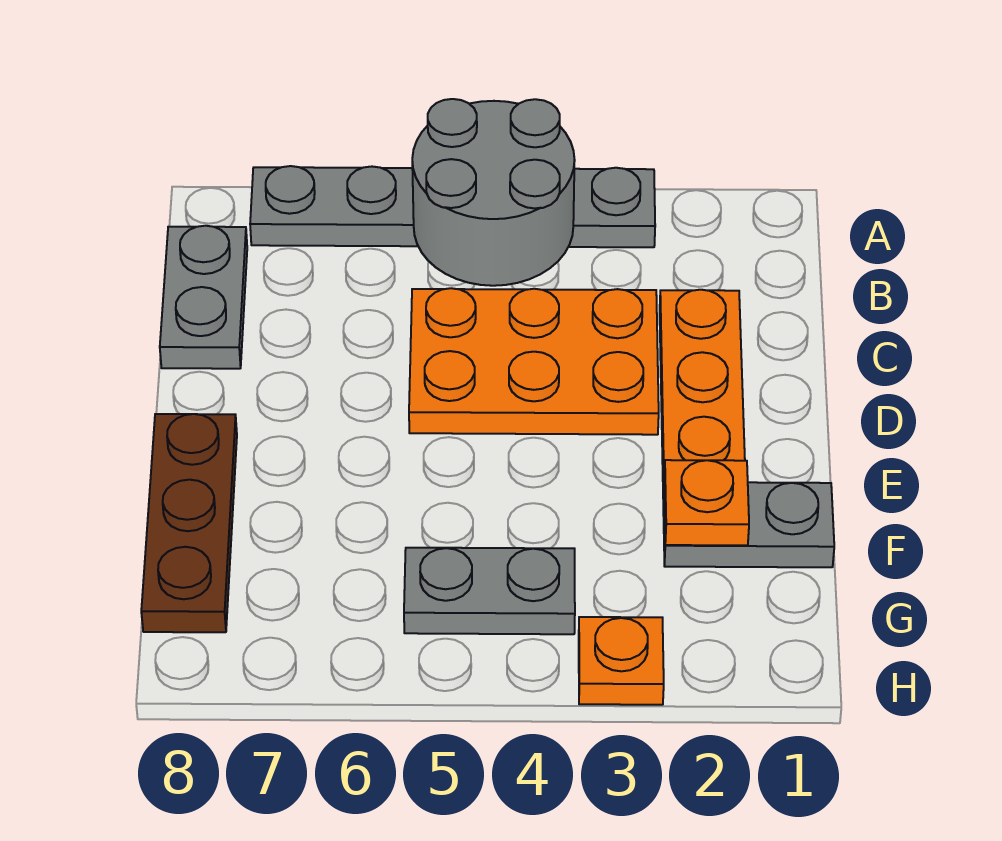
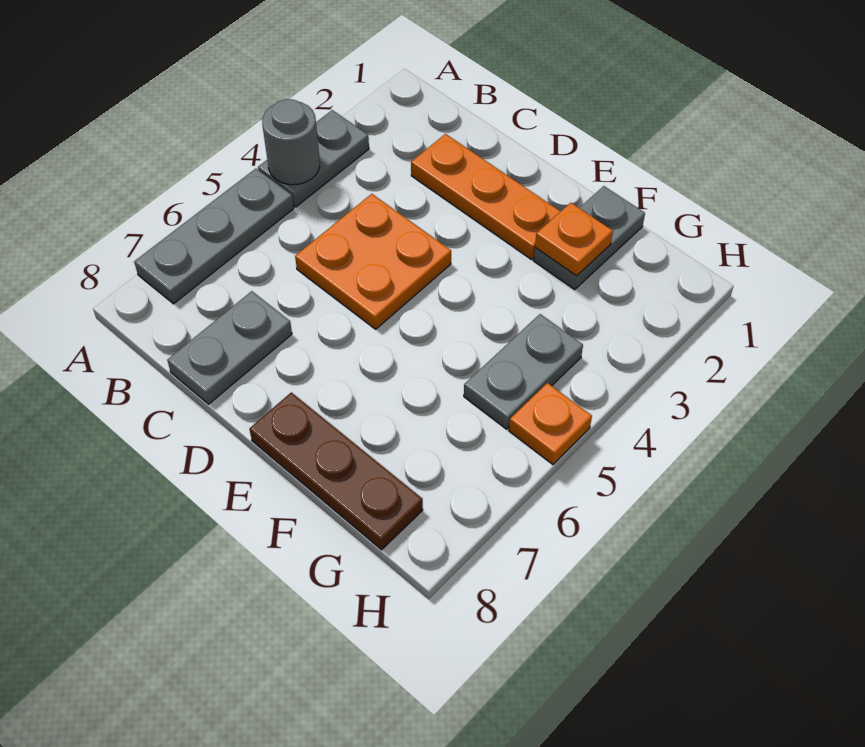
grey round brick A4:B5 level 2 -> grey round brick A4 level 2
grey plate B8:C8 level 1 -> grey plate C7:C8 level 1
orange plate C3:D5 level 1 -> orange plate C4:D5 level 1
orange plate H3 level 1 -> orange plate H5 level 1

